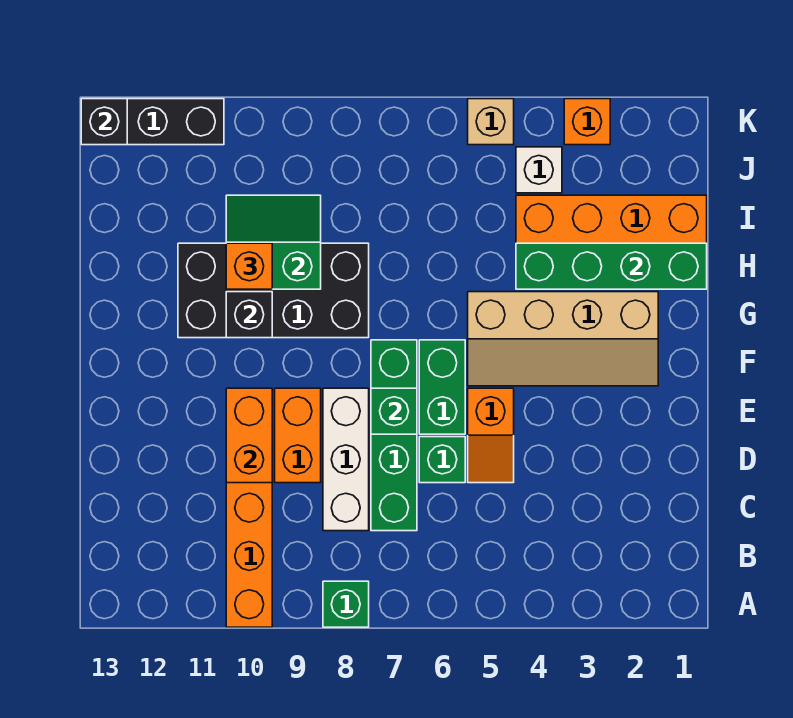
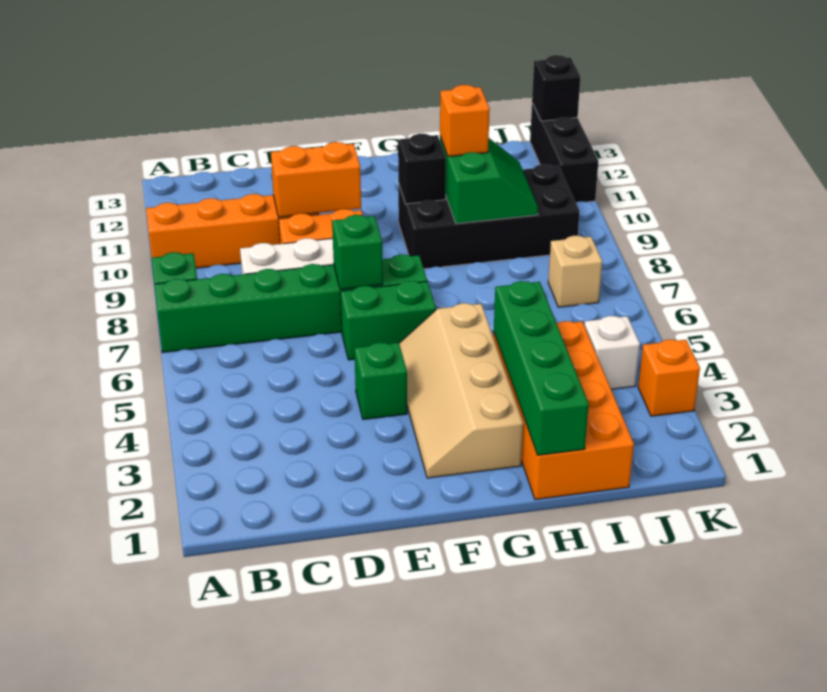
green brick C7:F7 level 1 -> green brick A7:F7 level 1
orange slope D5:E5 level 1 top E -> none
green brick D6 level 1 -> green brick E4 level 1
black brick G8:H11 level 1 -> black brick G9:J10 level 1
tan brick K5 level 1 -> tan brick J7 level 1

